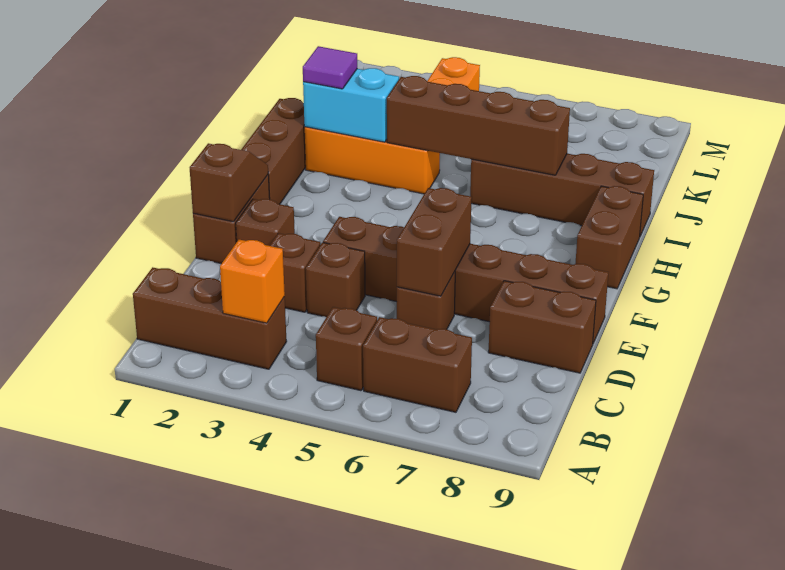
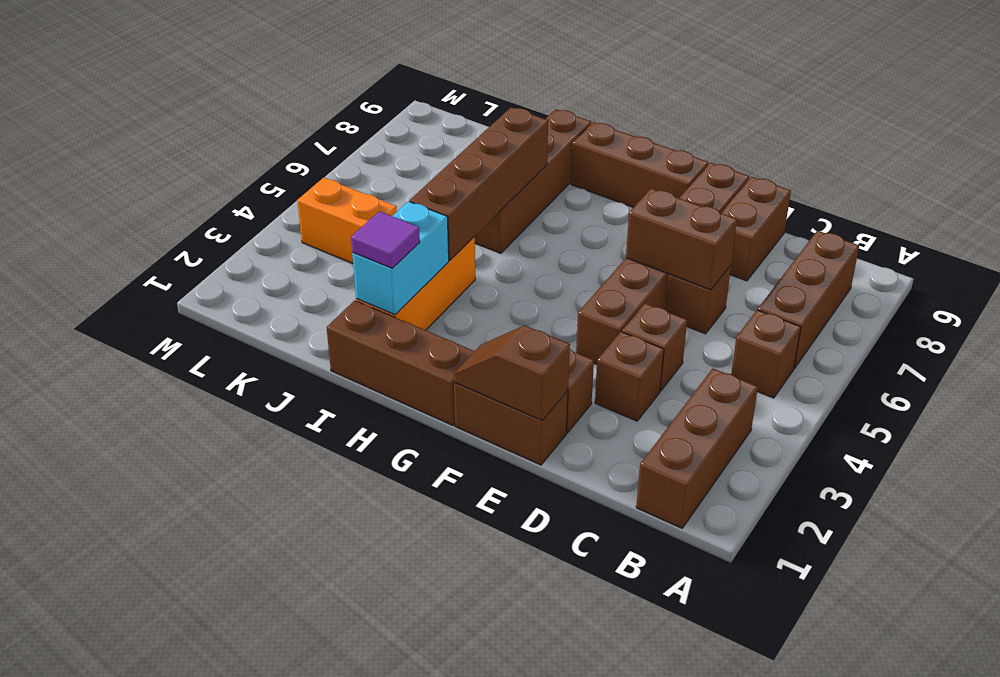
orange brick B3 level 2 -> none
brown brick B6:B7 level 1 -> brown brick B6:B8 level 1
brown brick G9:H9 level 1 -> brown brick F9:H9 level 1

